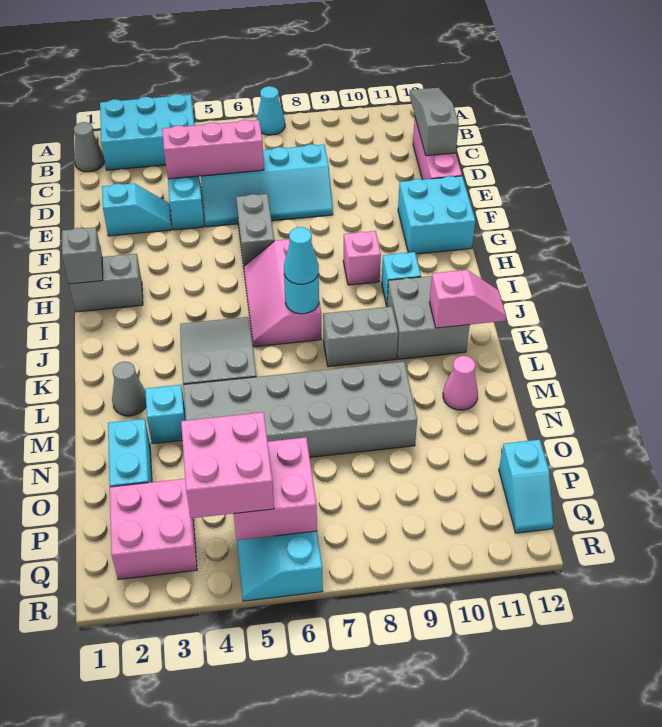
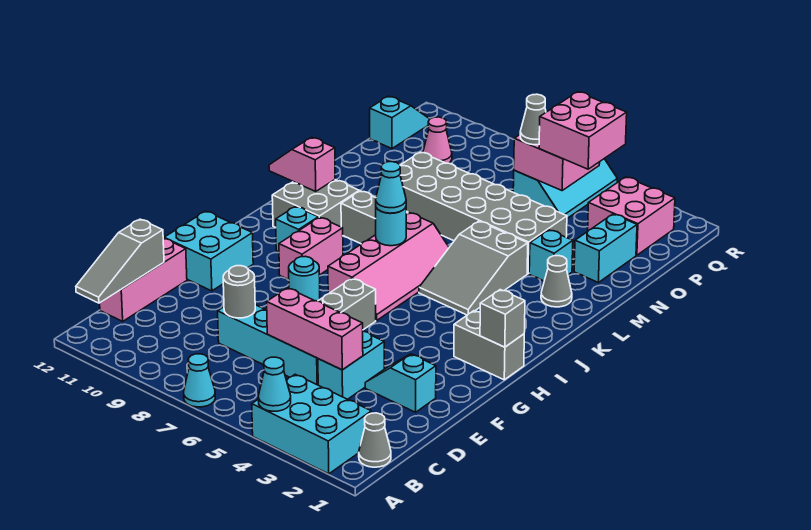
none -> cyan cone A4 level 2
none -> grey round brick D8 level 2
none -> cyan round brick G8 level 1
pink slope H6:J7 level 1 top 7 -> pink slope H6:K7 level 1 top 7
pink brick H9 level 1 -> pink brick H9:I9 level 1
pink cone M11 level 1 -> pink cone P10 level 1
none -> grey cone P6 level 3

